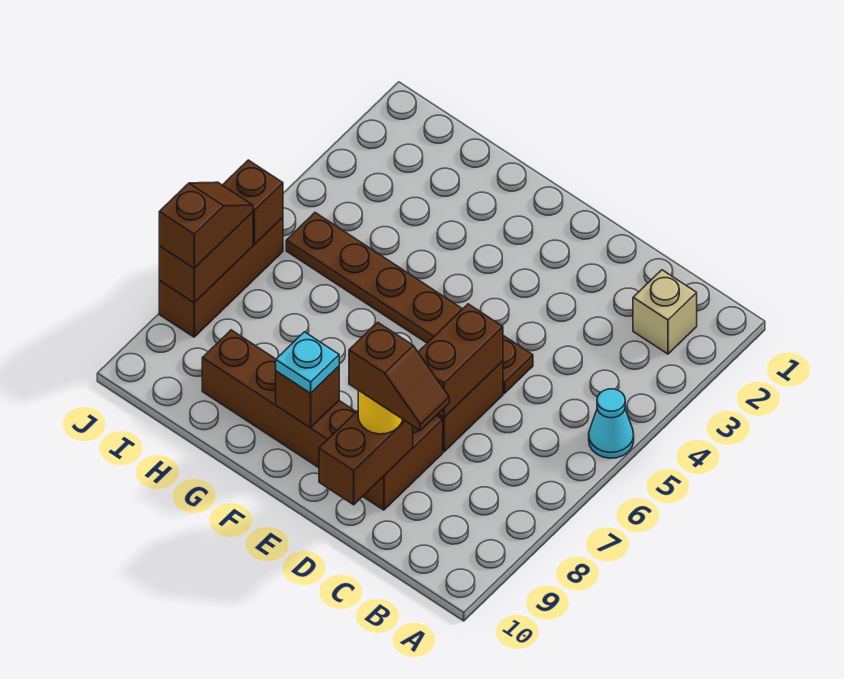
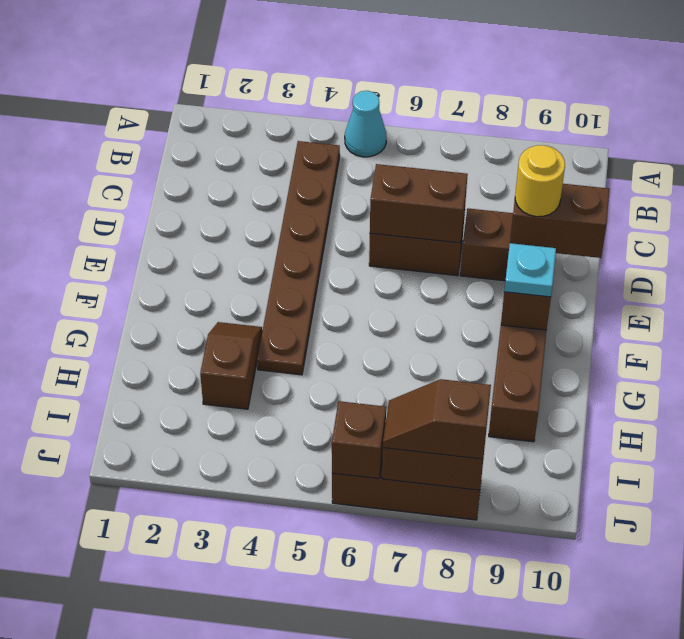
tan brick B2 level 1 -> none
brown slope C9:D9 level 4 top D -> brown slope G3:H3 level 1 top H
brown plate D5:I5 level 1 -> brown plate B4:G4 level 1

